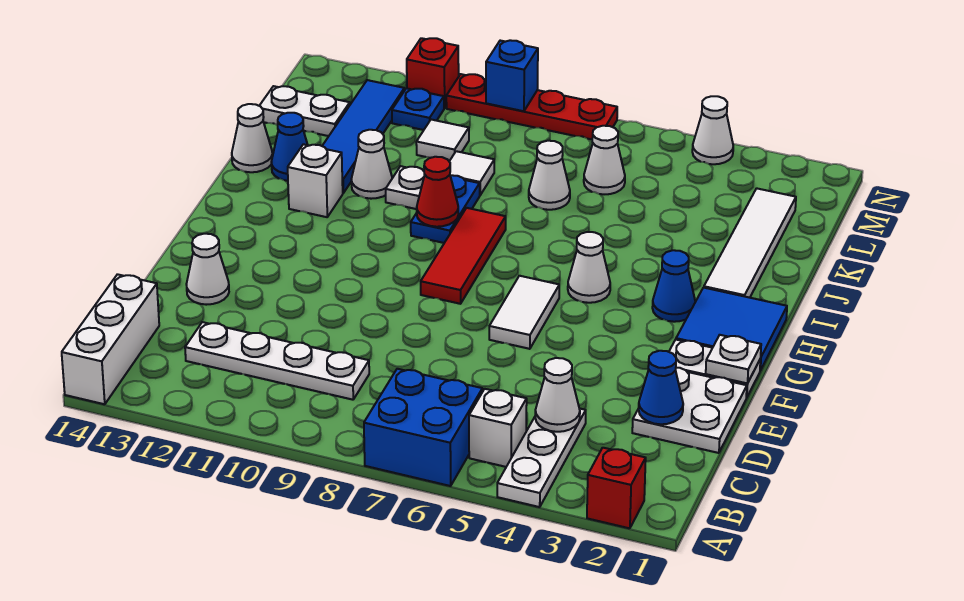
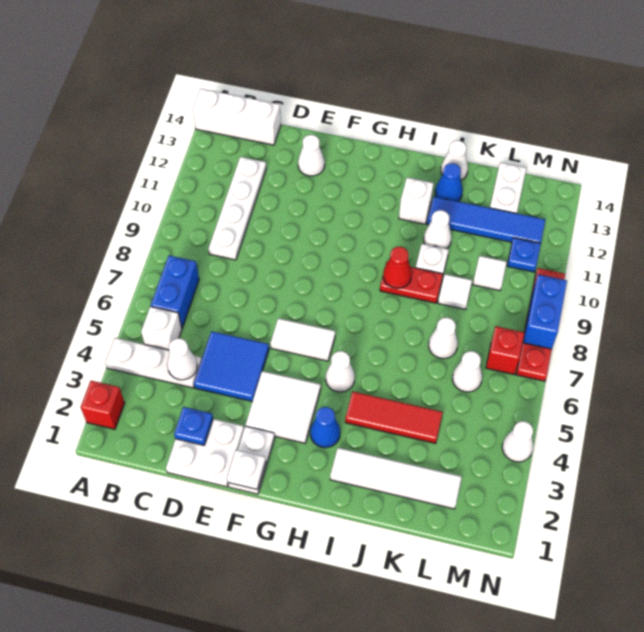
blue brick A6:B7 level 1 -> blue brick B6:B7 level 1
blue cone D2 level 2 -> blue plate D2 level 2
none -> white tile F3:G4 level 1
blue tile G1:H2 level 1 -> blue tile D4:E5 level 1
red tile G8:I8 level 1 -> red tile I4:K4 level 1
blue plate I9:J9 level 1 -> red plate I9:J9 level 1
blue brick N9 level 2 -> blue brick N8:N9 level 2
red brick N11 level 1 -> red brick M7 level 1

